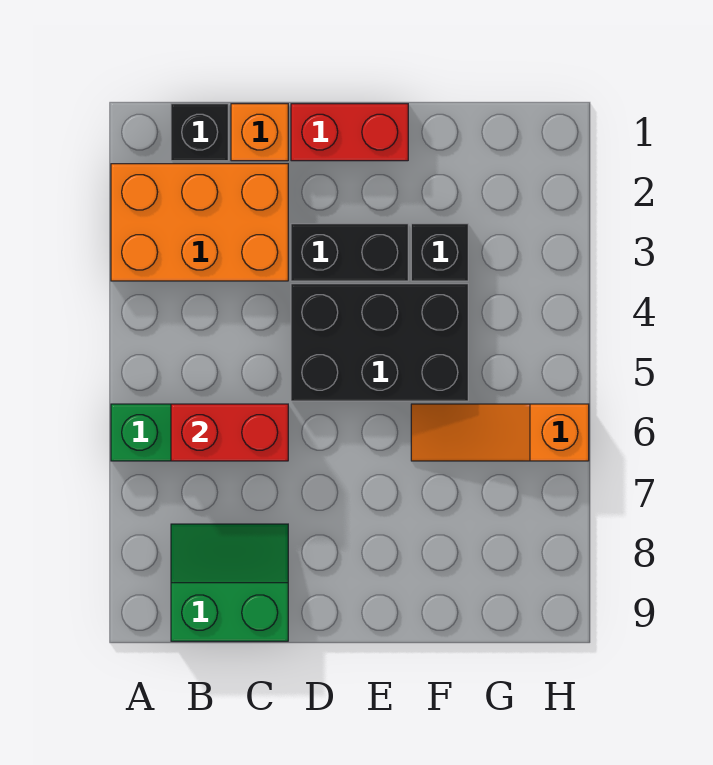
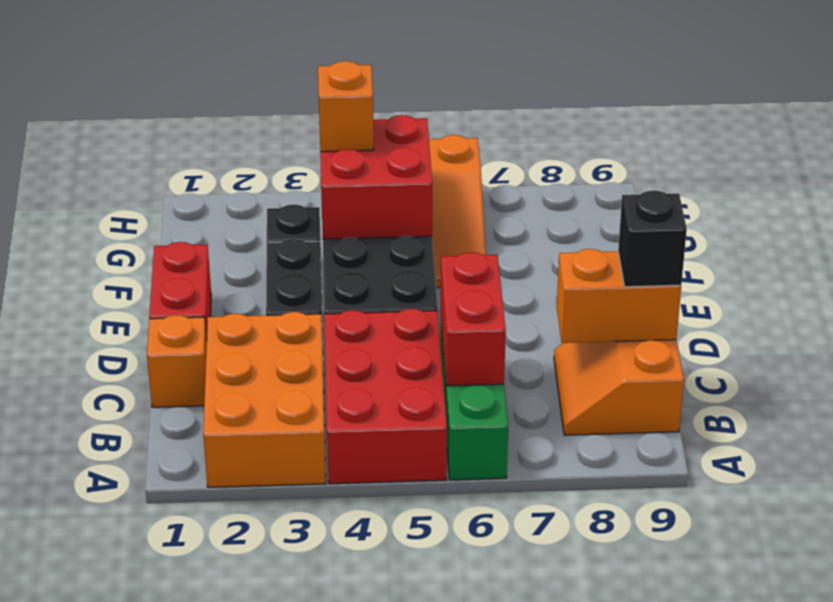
none -> red brick A4:C5 level 1
black brick B1 level 1 -> black brick C9 level 3
green slope B8:C9 level 1 top 9 -> orange slope B8:C9 level 1 top 9
none -> orange brick C8:C9 level 2
none -> red brick F4:G5 level 2
none -> orange brick G4 level 3

